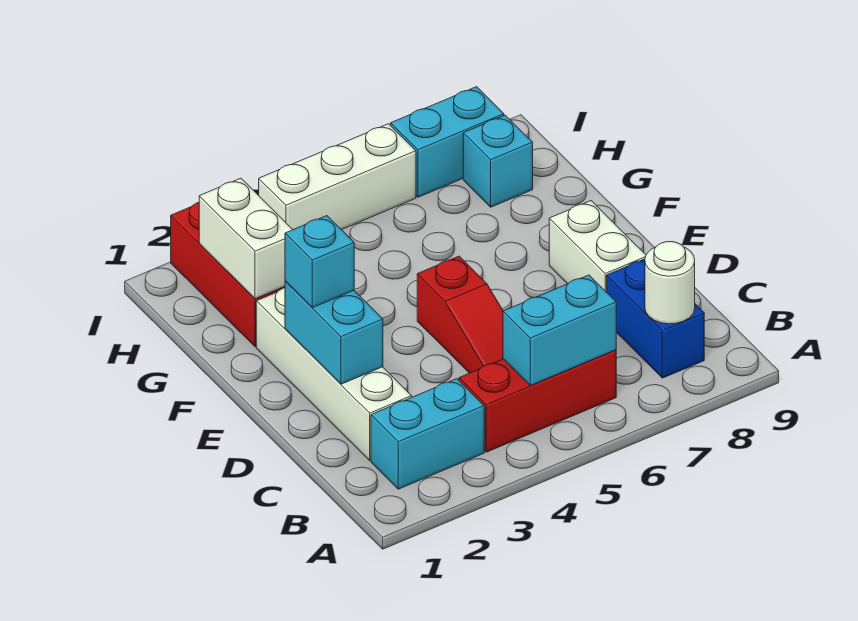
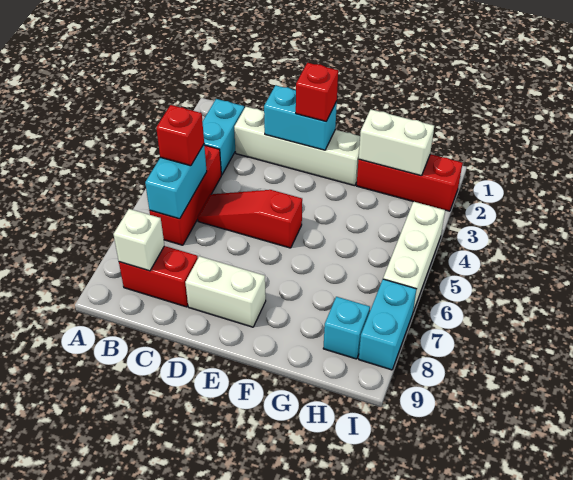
none -> red brick B5 level 3
blue brick B8:C8 level 1 -> red brick B8:C8 level 1
white round brick B8 level 2 -> white brick B8 level 2
cyan brick E2 level 3 -> red brick E2 level 3

